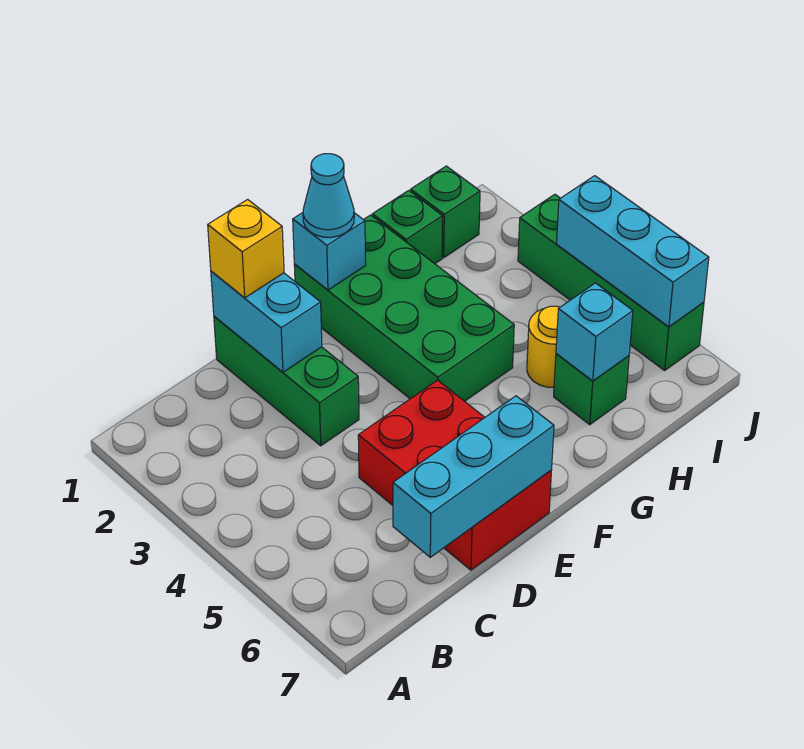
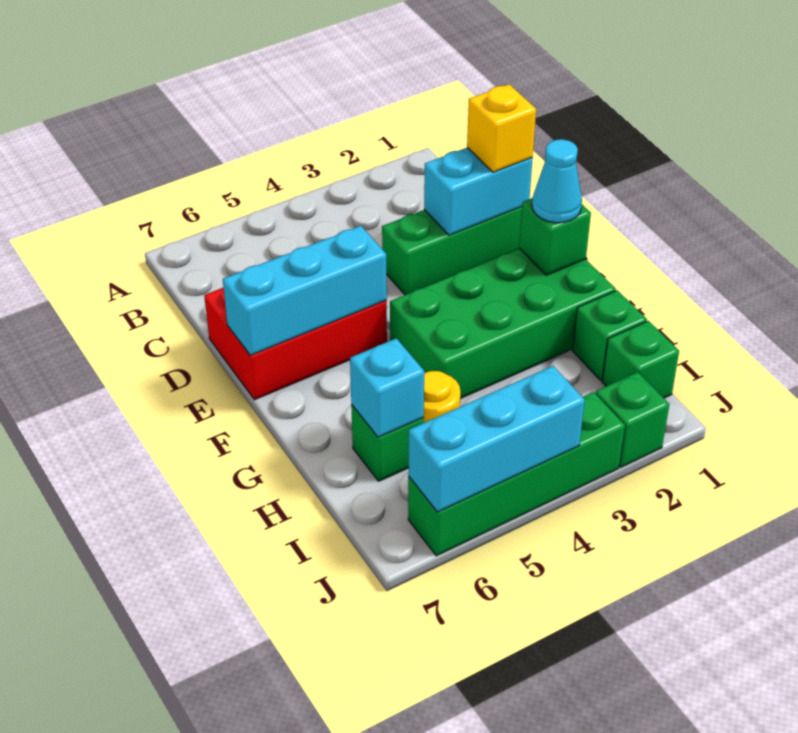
cyan brick C7:E7 level 2 -> cyan brick E5:E7 level 2
cyan brick F1 level 2 -> green brick F1 level 2
none -> green brick J2 level 1

